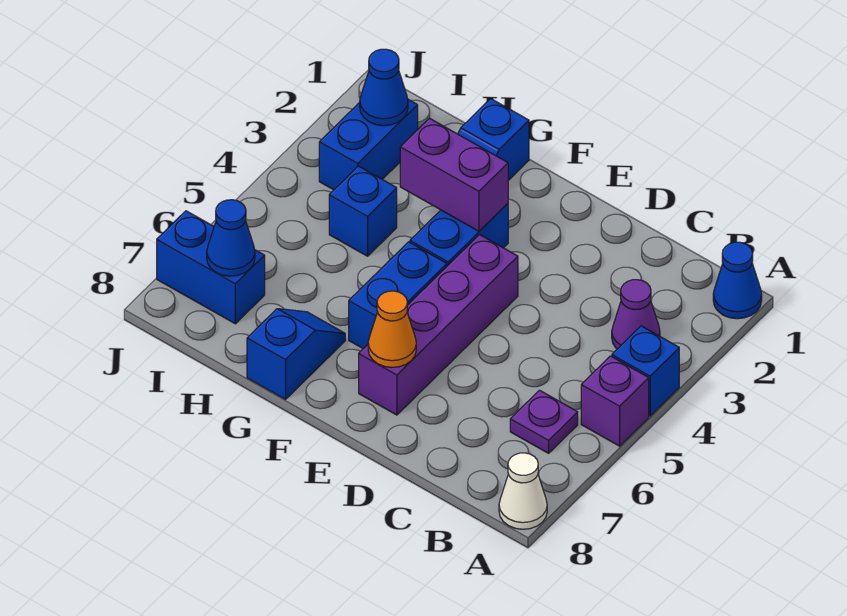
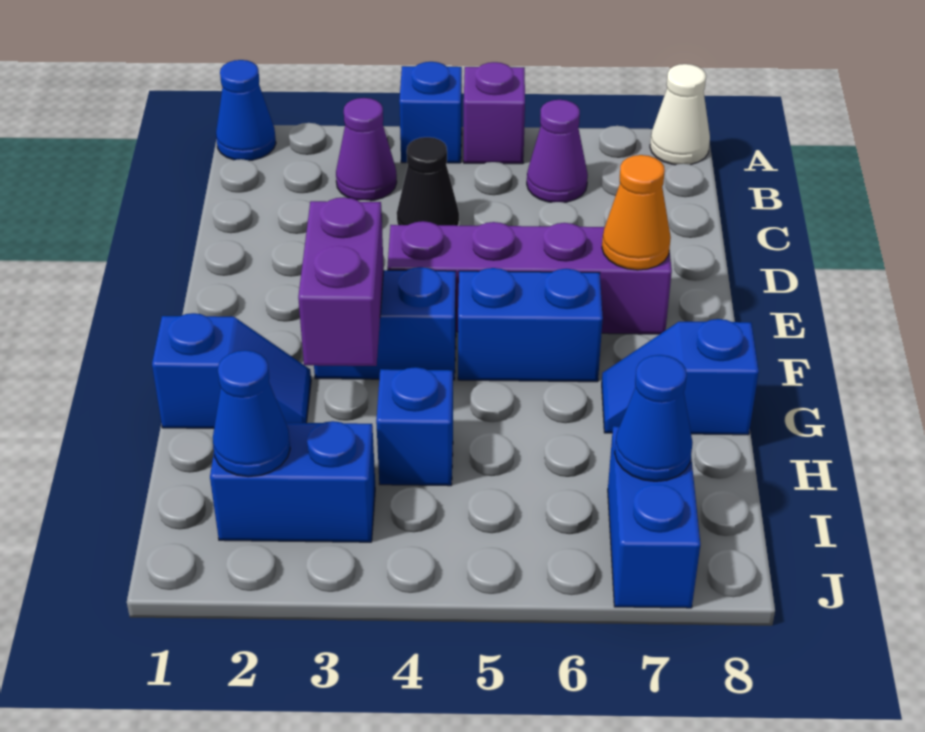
purple plate B6 level 1 -> purple cone B6 level 1
none -> black cone C4 level 1

